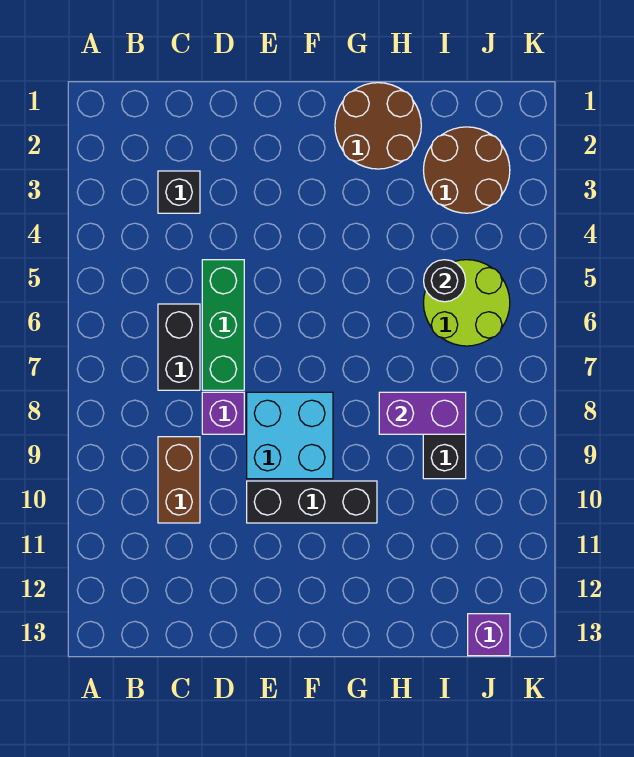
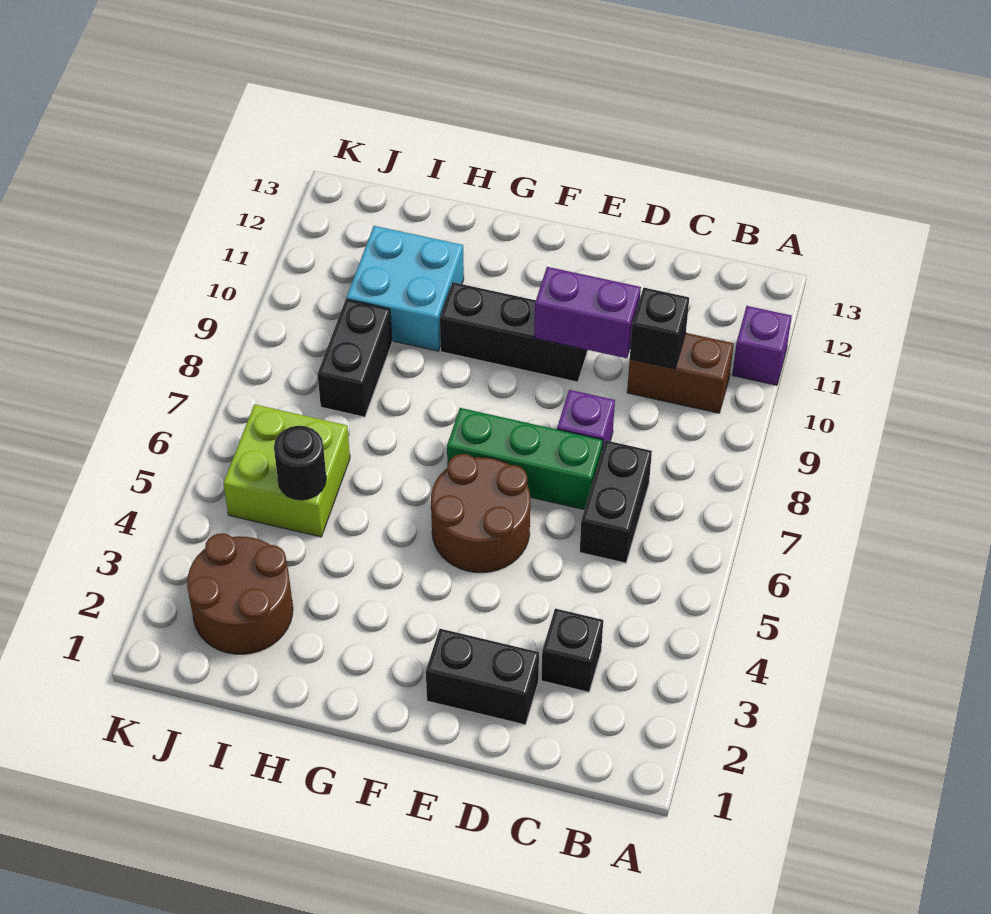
brown brick C9:C10 level 1 -> brown brick B10:C10 level 1
none -> black brick C10 level 2
none -> black brick D2:E2 level 1
green brick D5:D7 level 1 -> green brick D7:F7 level 1
cyan brick E8:F9 level 1 -> cyan brick H10:I11 level 1
brown round brick G1:H2 level 1 -> brown round brick E5:F6 level 1
purple brick H8:I8 level 2 -> purple brick D10:E10 level 2
lime round brick I5:J6 level 1 -> lime brick I5:J6 level 1
purple brick J13 level 1 -> purple brick A11 level 1

